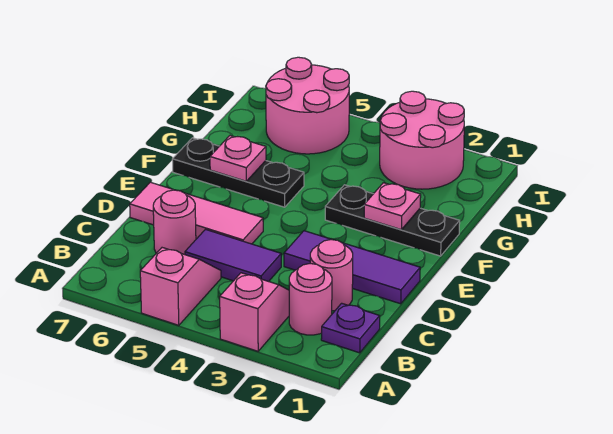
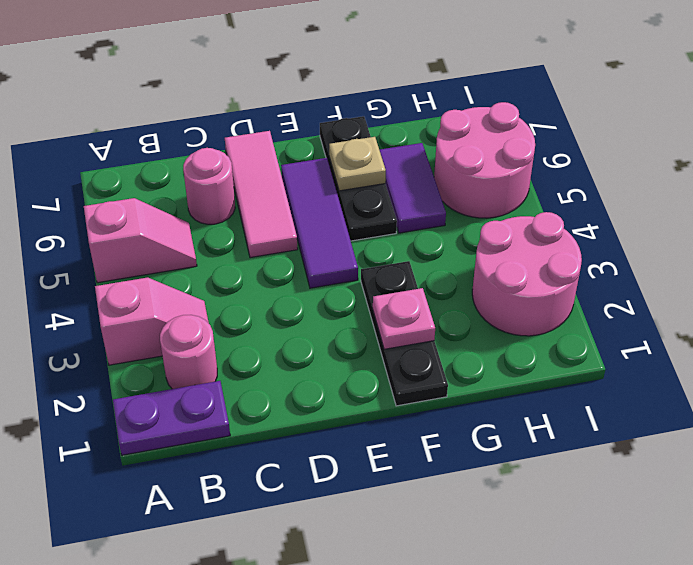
purple plate B1 level 1 -> purple plate A1:B1 level 1
pink round brick C2 level 1 -> none
purple tile C4:C5 level 1 -> purple tile G5:G6 level 1
purple tile D1:D3 level 1 -> purple tile E4:E6 level 1
pink plate F6 level 2 -> tan plate F6 level 2

